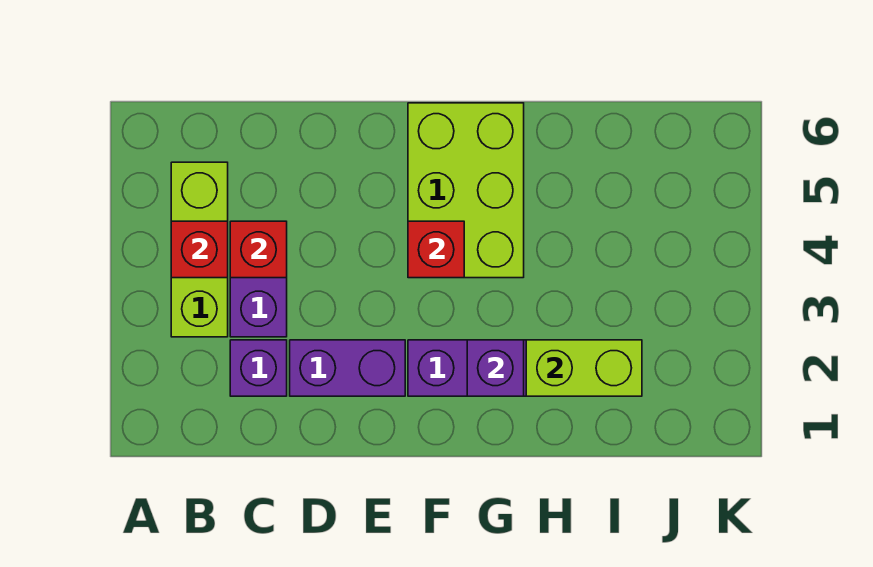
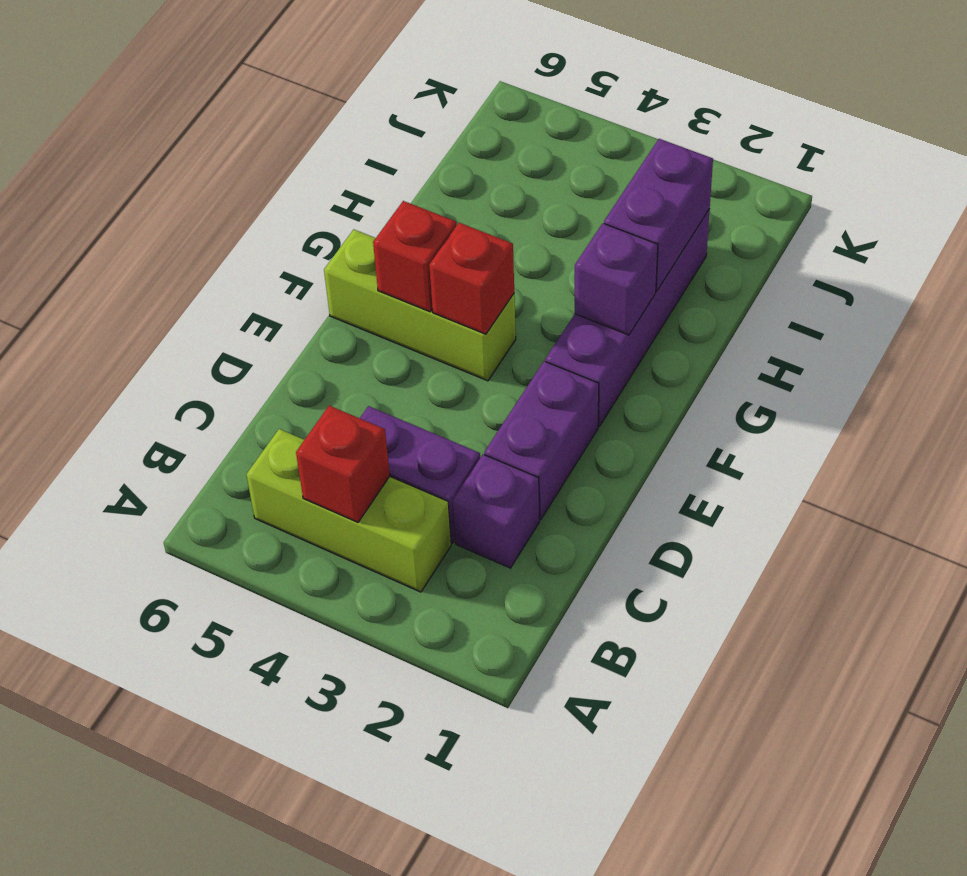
red brick C4 level 2 -> red brick F5 level 2
lime brick F4:G6 level 1 -> lime brick F4:F6 level 1
lime brick H2:I2 level 2 -> purple brick H2:I2 level 2

